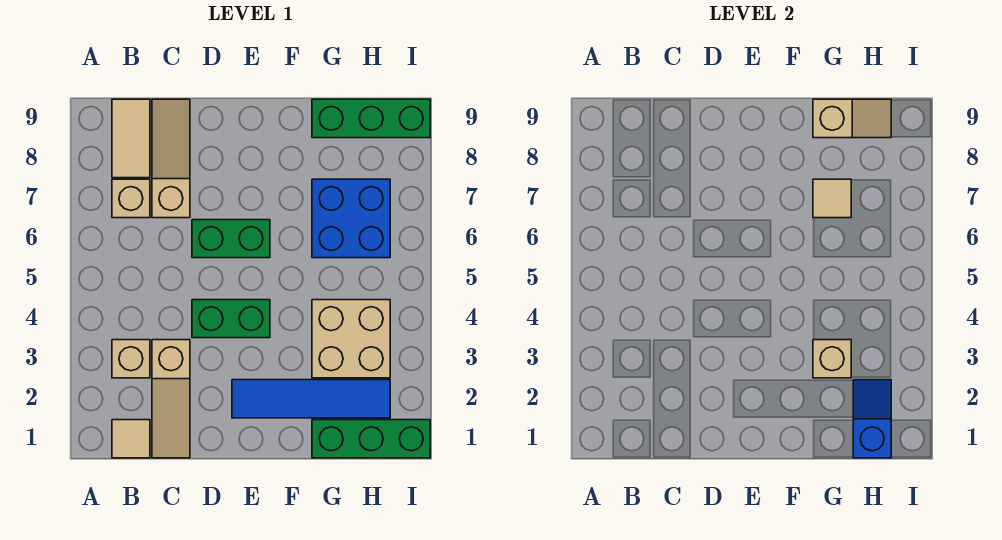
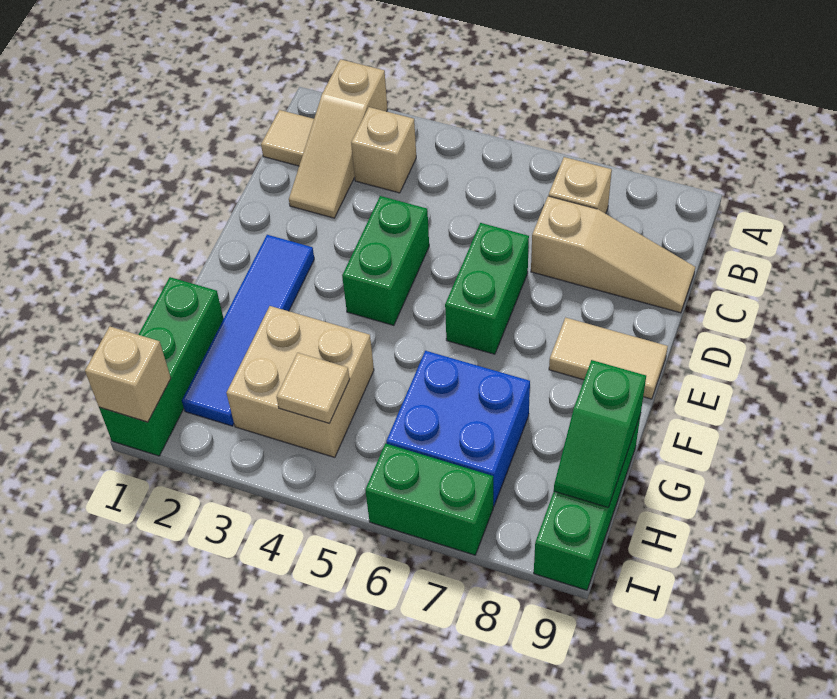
tan tile B8:B9 level 1 -> tan tile E8:E9 level 1
tan slope C1:C3 level 1 top 3 -> tan slope A2:C2 level 1 top A
tan brick G3 level 2 -> tan brick I1 level 2
tan tile G7 level 2 -> tan tile H4 level 2
tan slope G9:H9 level 2 top G -> green slope G9:H9 level 2 top G
blue slope H1:H2 level 2 top 1 -> none
none -> green brick I6:I7 level 1

